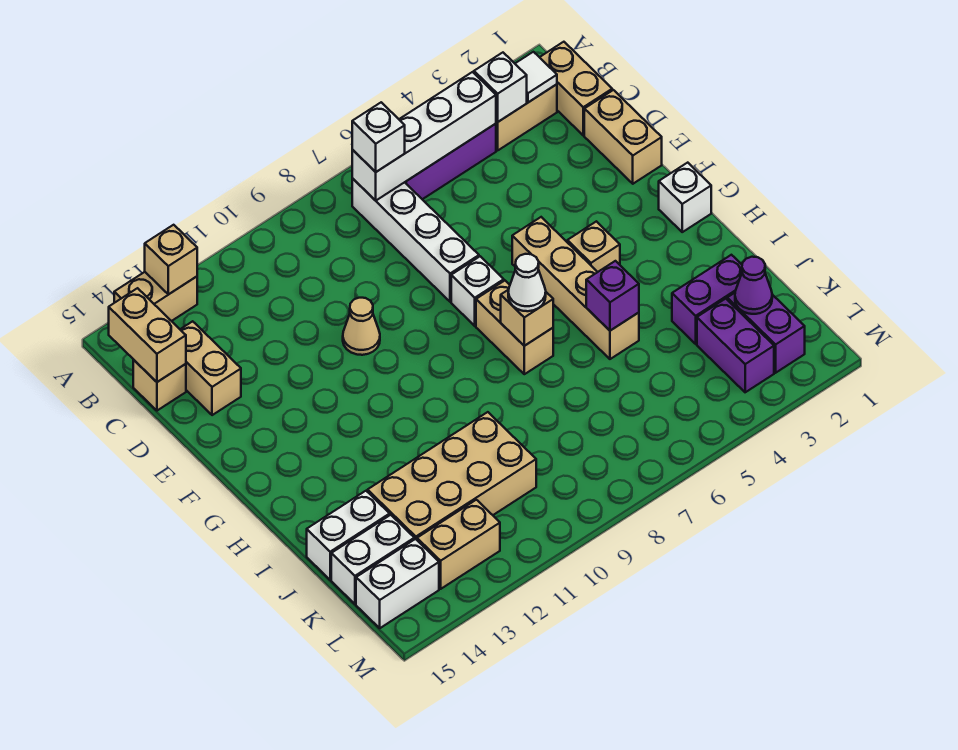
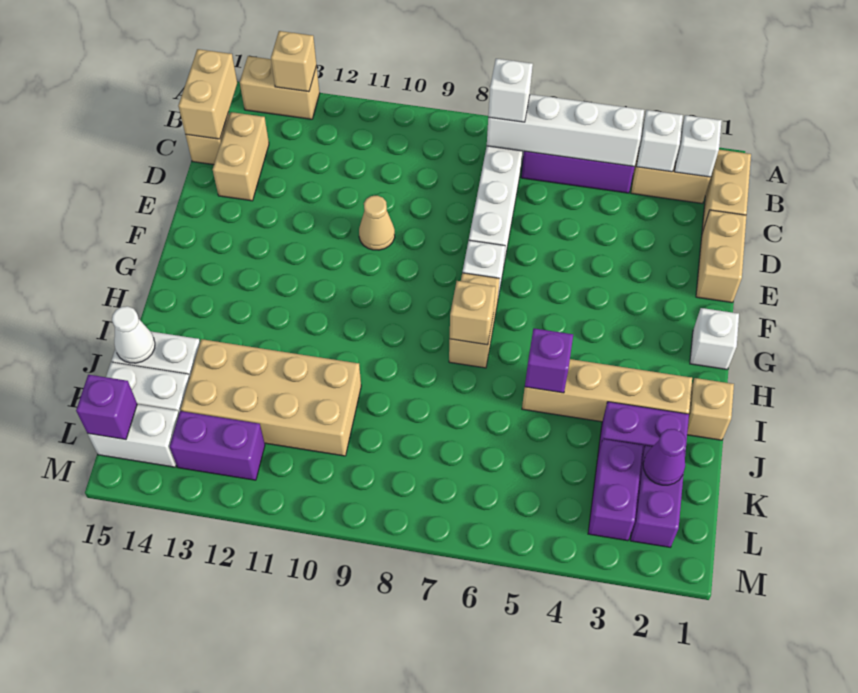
white tile B2 level 2 -> white brick B2 level 2
tan brick F5:I5 level 1 -> tan brick I2:I5 level 1
tan brick G4 level 1 -> tan brick I1 level 1
white cone H7 level 3 -> white cone J15 level 2
tan brick L12:L13 level 1 -> purple brick L12:L13 level 1
none -> purple brick L15 level 2

